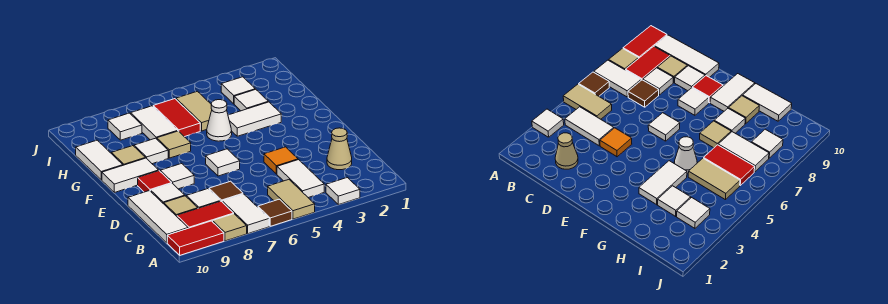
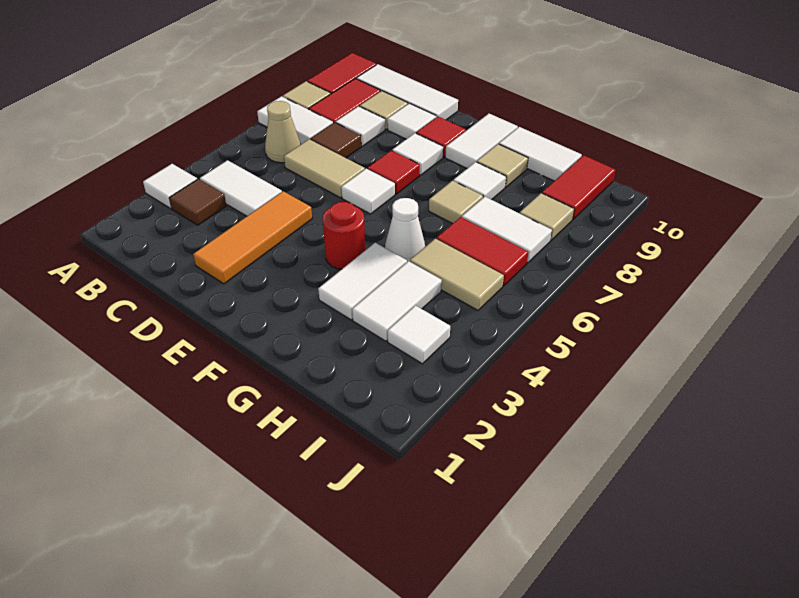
tan tile A5:B5 level 1 -> tan tile C6:D6 level 1
brown tile A6 level 1 -> brown tile B3 level 1
tan cone C2 level 1 -> tan cone B6 level 1
orange tile D4 level 1 -> orange tile D2:D4 level 1
none -> red tile E7 level 1
none -> red round brick F4 level 1
white tile H3 level 1 -> white tile H3:H4 level 1
white tile I8 level 1 -> tan tile I8 level 1
none -> red tile I9:I10 level 1

